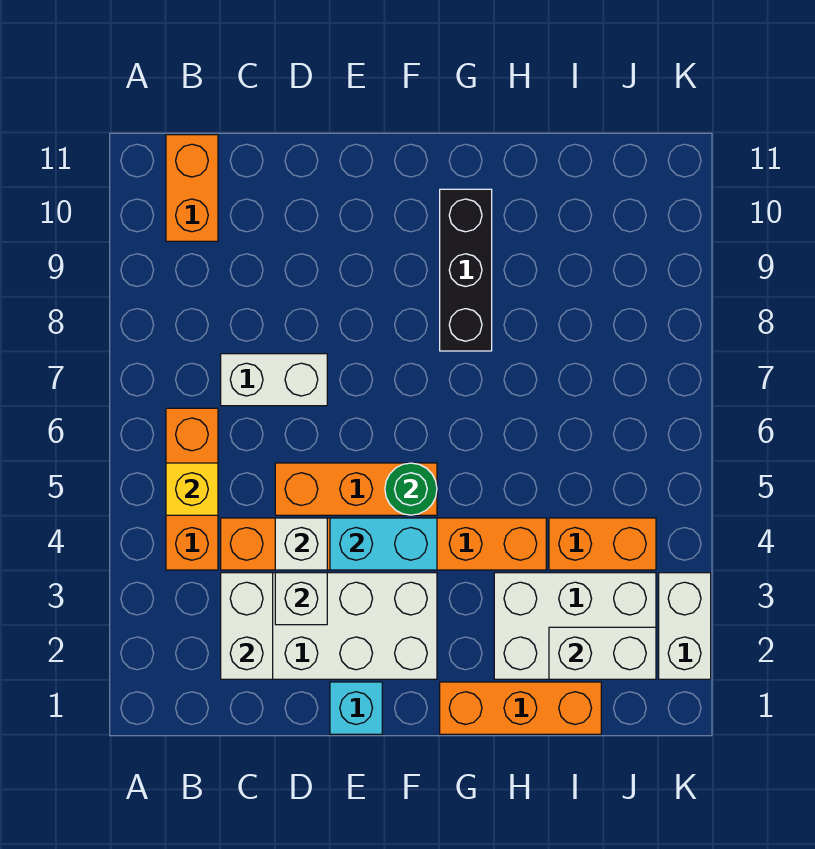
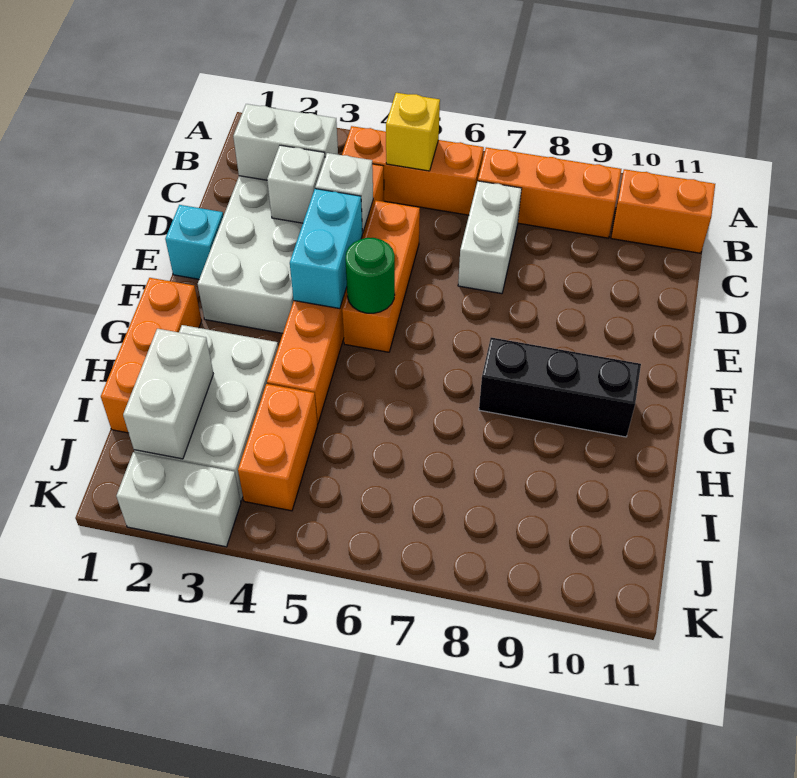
none -> orange brick B7:B9 level 1

